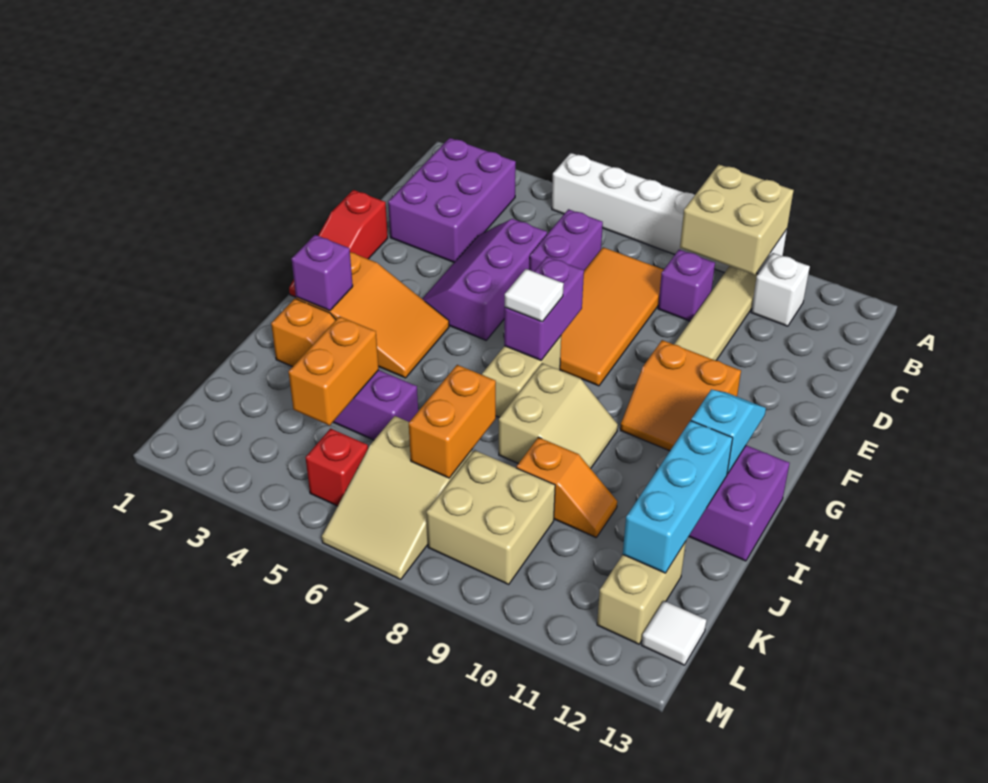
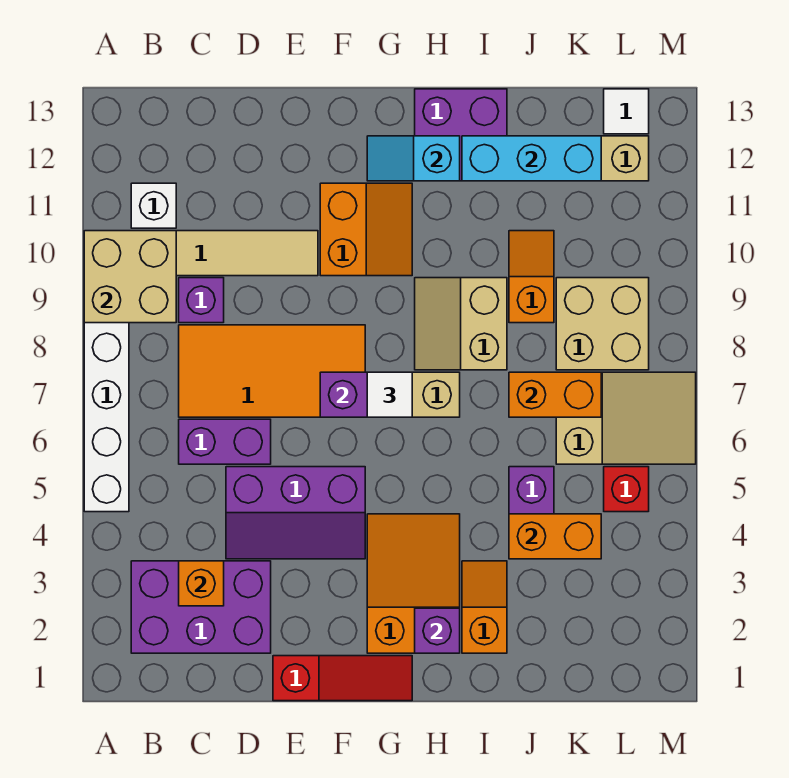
none -> orange brick C3 level 2
tan slope H8:I9 level 1 top 8 -> tan slope H8:I9 level 1 top I

